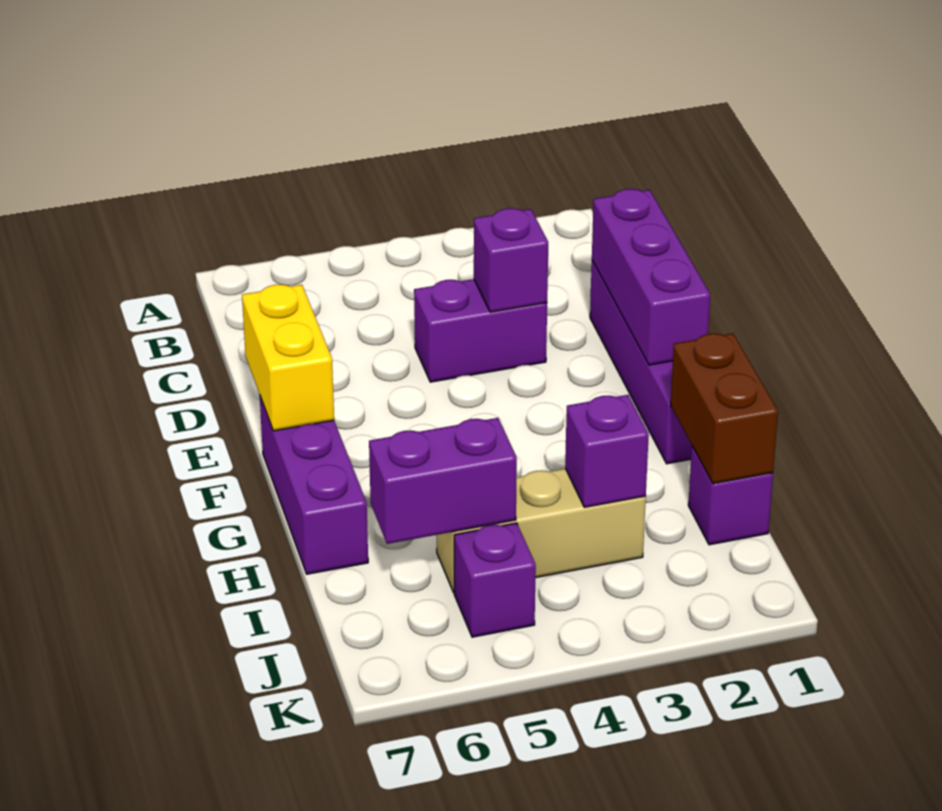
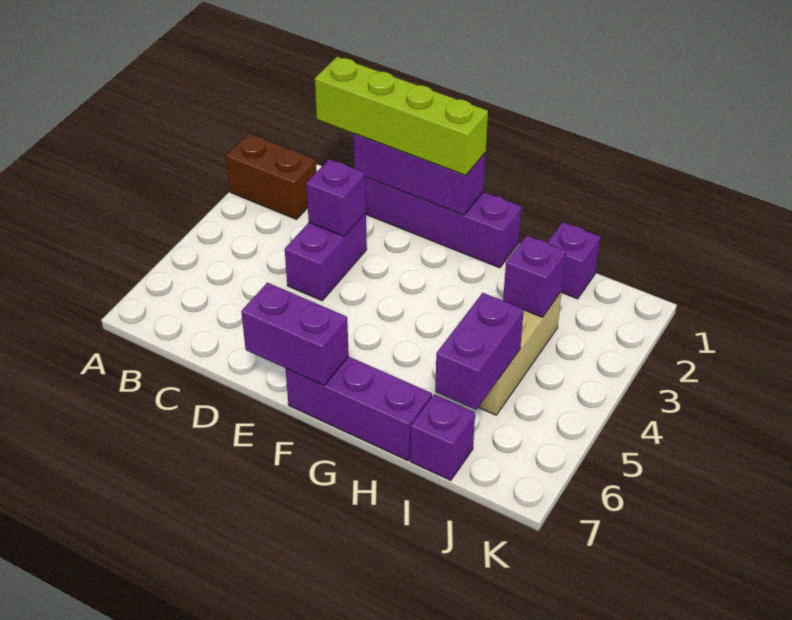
none -> lime brick C1:F1 level 3
yellow brick E7:F7 level 2 -> purple brick E7:F7 level 2
brown brick H1:I1 level 2 -> brown brick A2:B2 level 1
purple brick J5 level 1 -> purple brick I7 level 1

